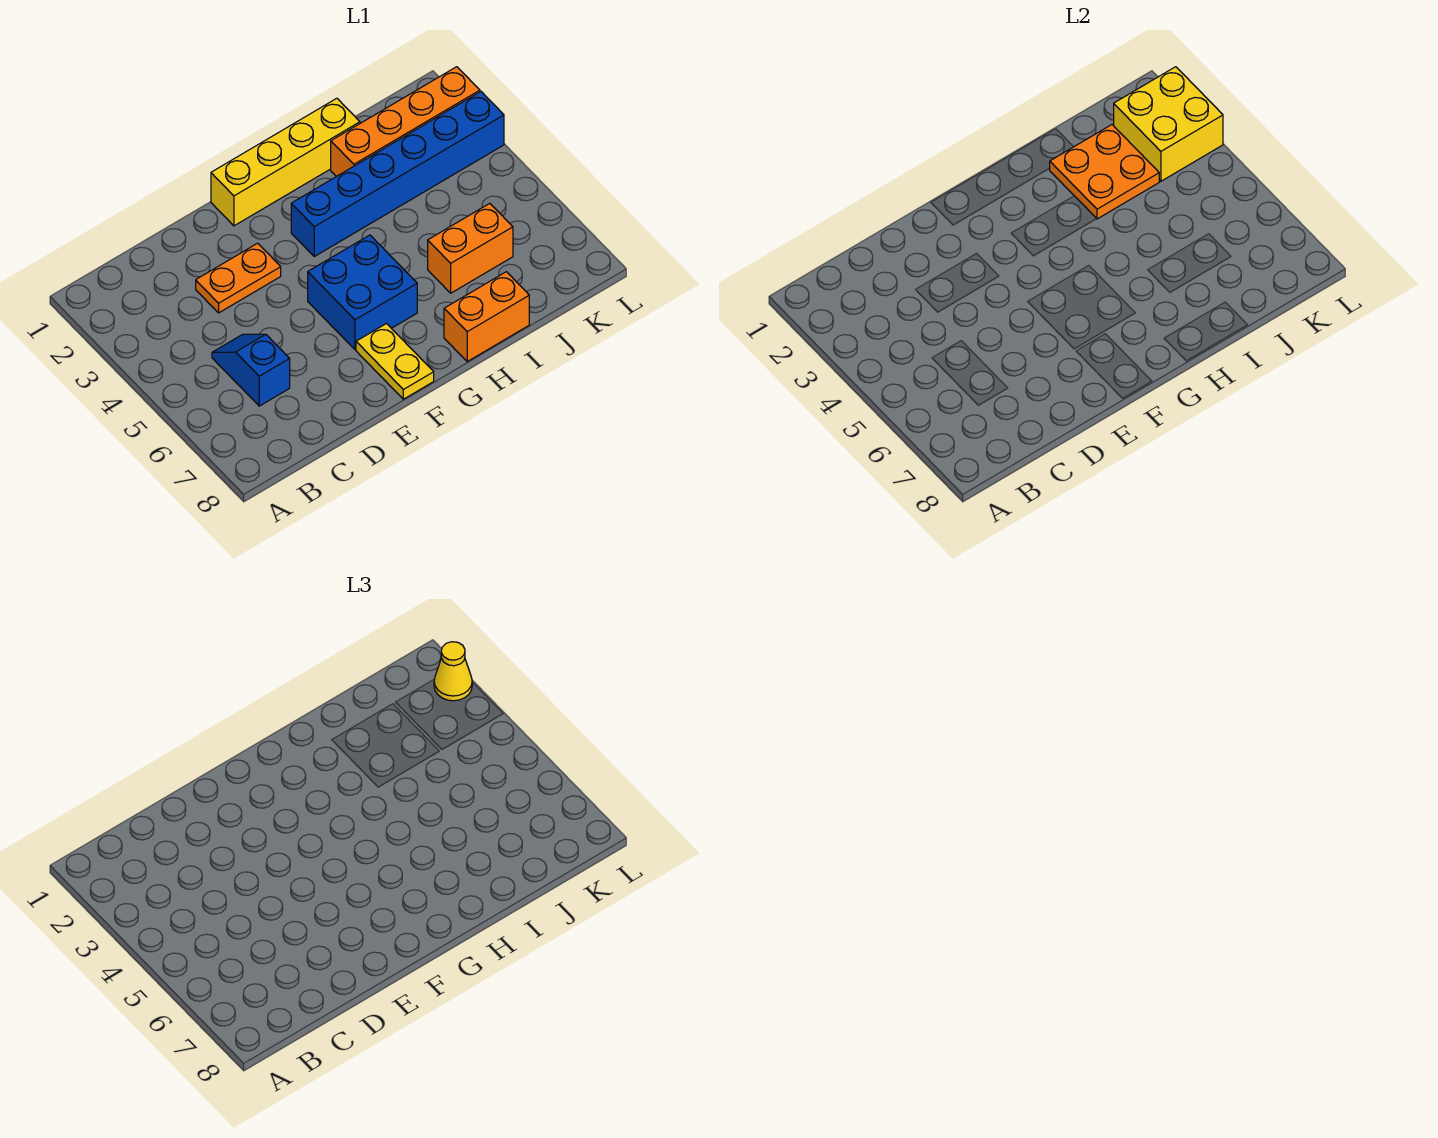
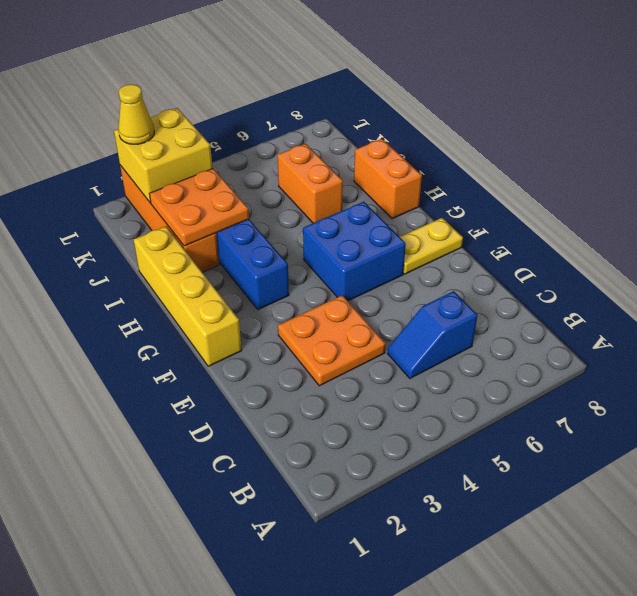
orange plate D3:E3 level 1 -> orange plate D3:E4 level 1

